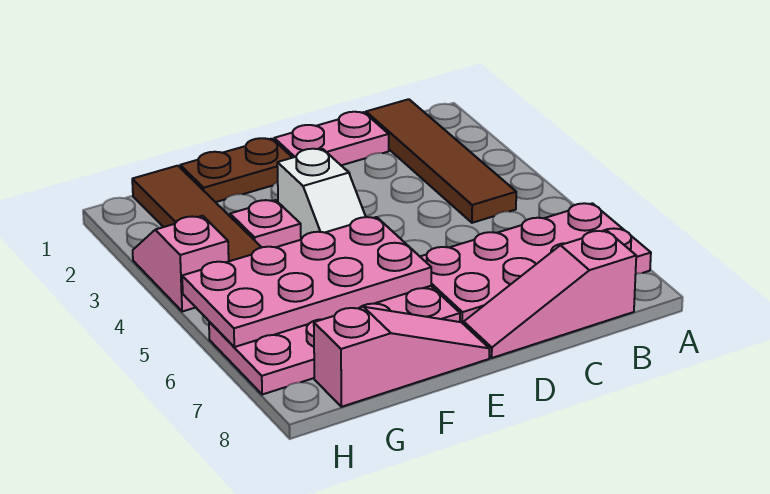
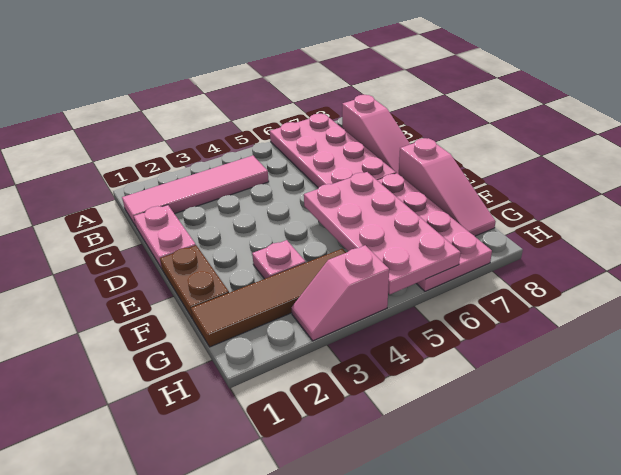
brown tile B1:B4 level 1 -> pink tile B1:B4 level 1
white slope E3:E4 level 1 top 3 -> none
pink slope E8:G8 level 1 top G -> pink slope E8:G8 level 1 top E

